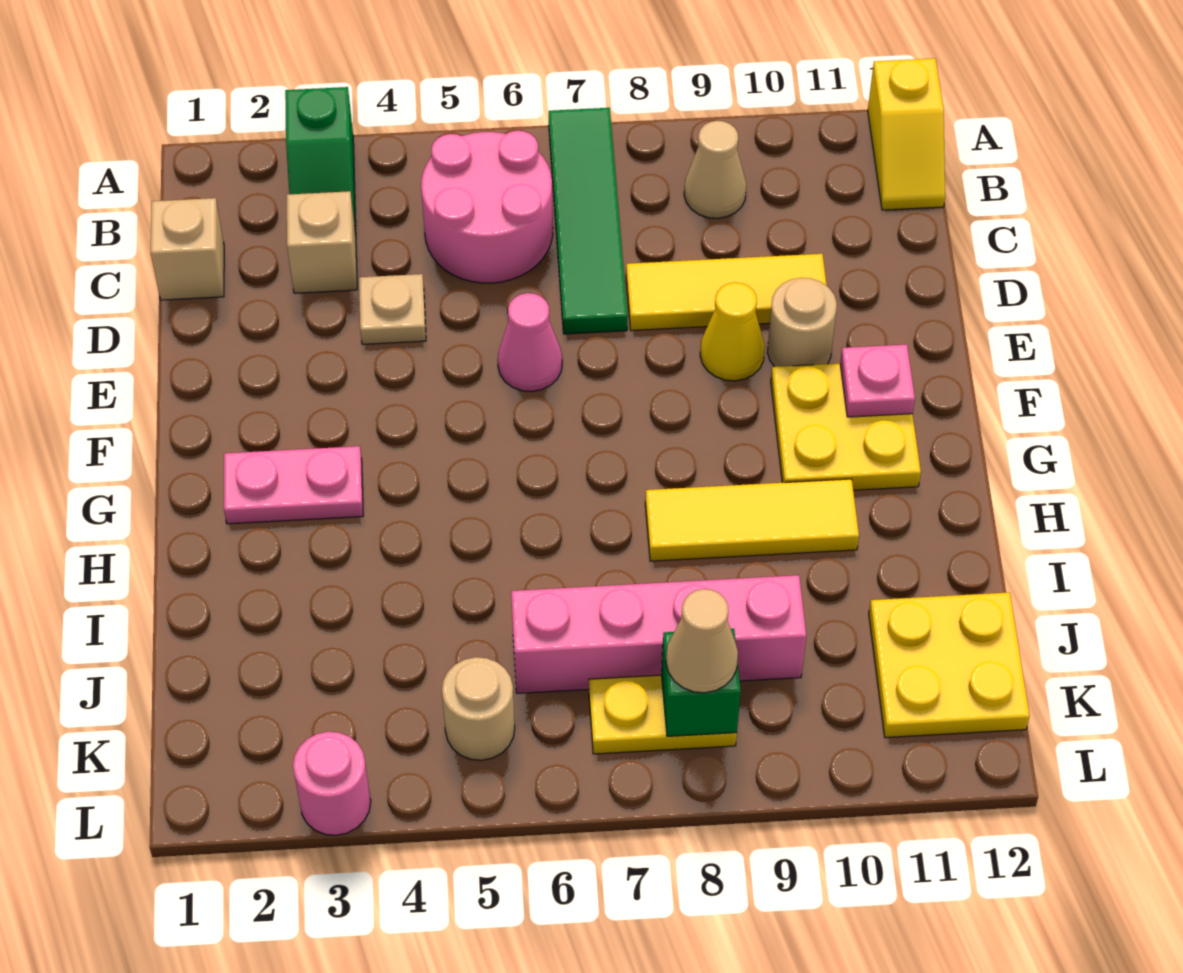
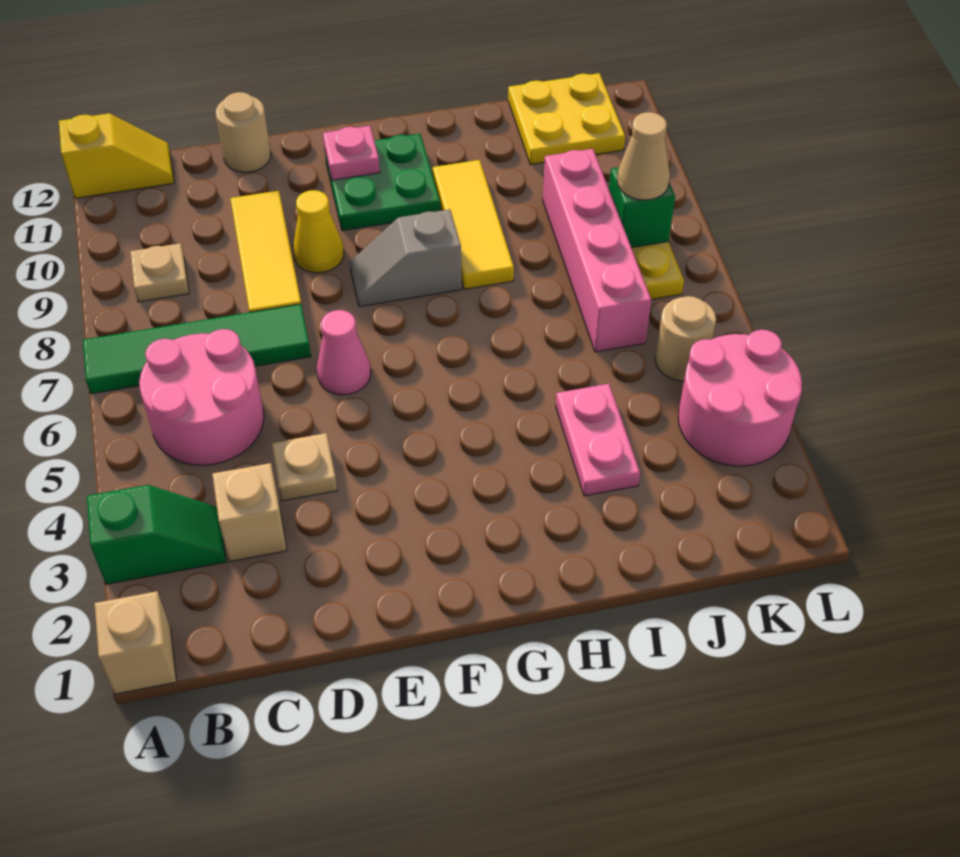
tan cone B9 level 1 -> tan plate B9 level 1
tan brick C1 level 1 -> tan brick A1 level 1
tan round brick E10 level 1 -> tan round brick D12 level 1
none -> grey slope F8:G8 level 1 top G
yellow plate F10:G11 level 1 -> green plate F10:G11 level 1
pink plate G2:G3 level 1 -> pink plate I3:I4 level 1
pink round brick L3 level 1 -> pink round brick K3:L4 level 1

